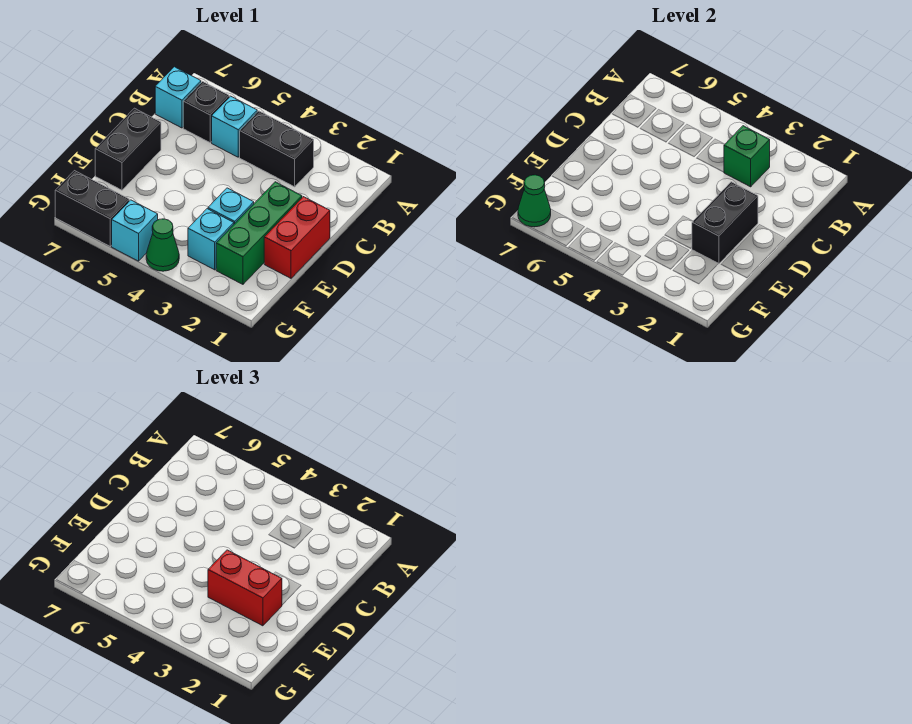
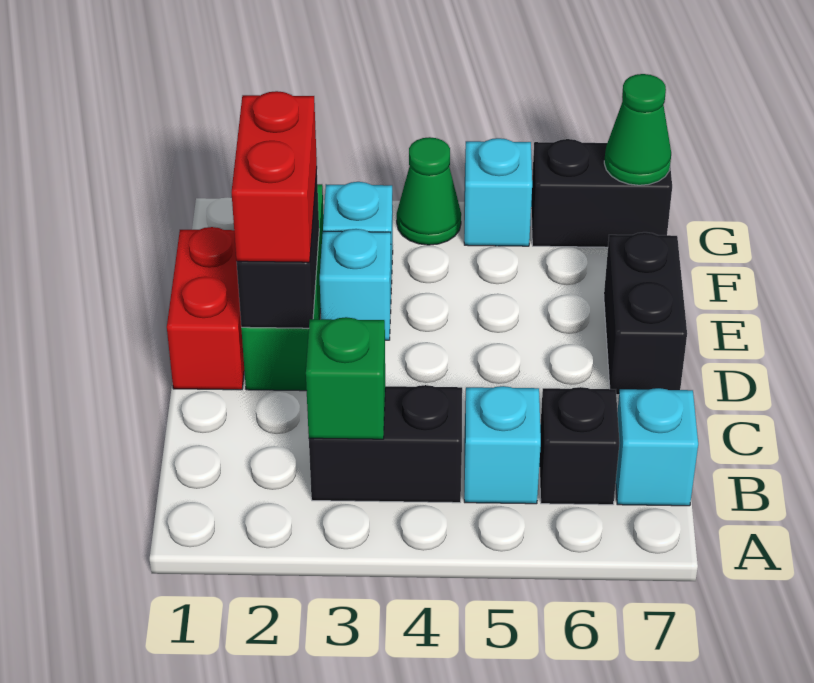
red brick E2:E3 level 3 -> red brick D2:E2 level 3

